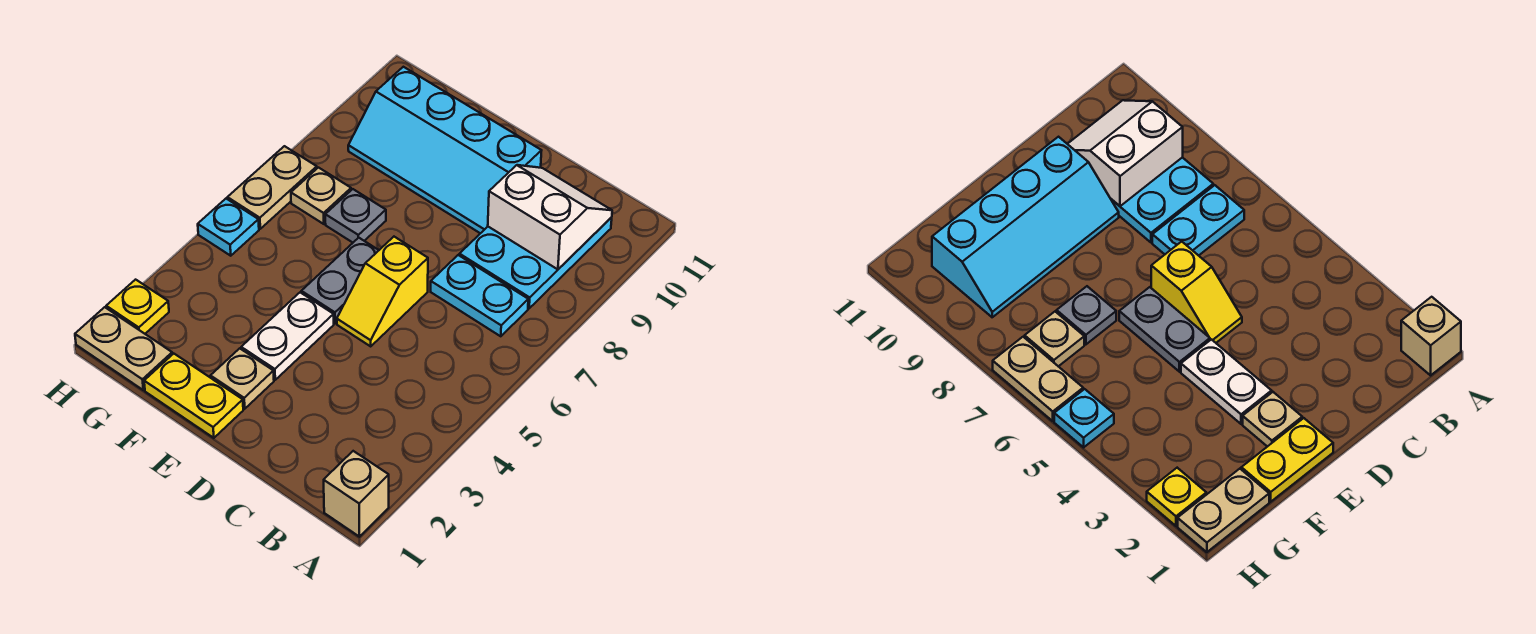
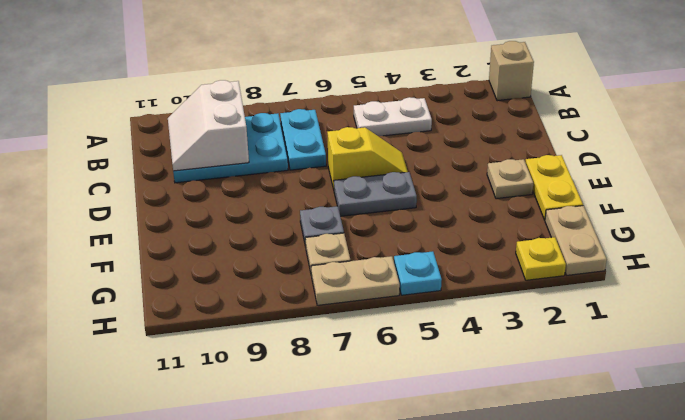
cyan slope D9:G10 level 1 top 10 -> none
white plate E3:E4 level 1 -> white plate B4:B5 level 1

